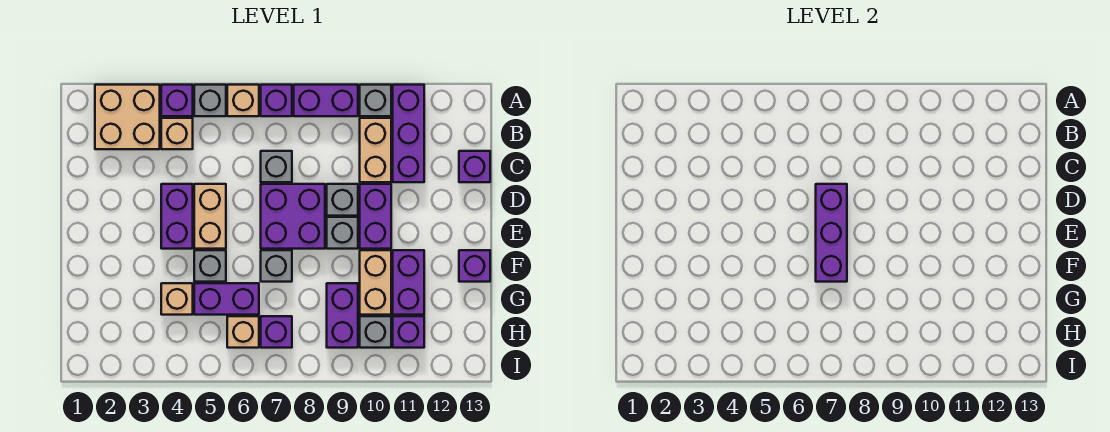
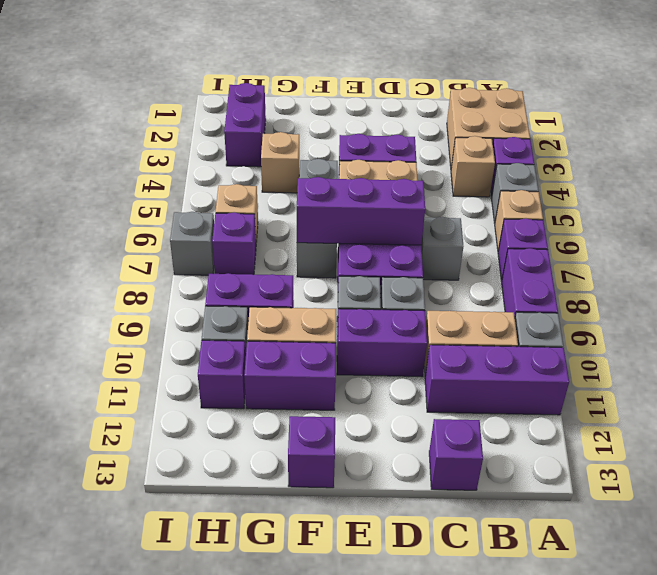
purple brick G5:G6 level 1 -> purple brick H2:H3 level 1
none -> grey brick I7 level 1

